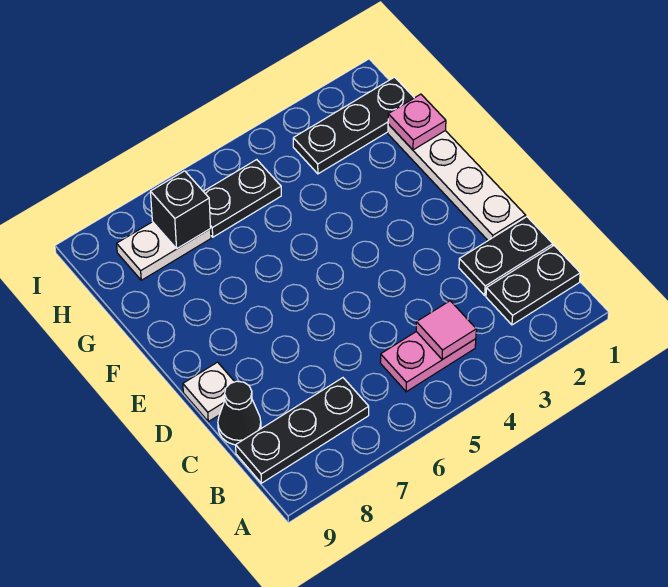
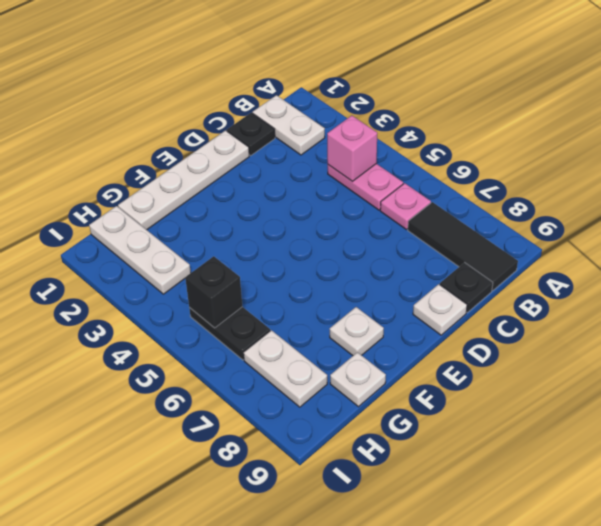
black plate B1:B2 level 1 -> white plate B1:B2 level 1
pink tile B4 level 2 -> pink brick B4 level 2
black plate B7:B9 level 1 -> black tile B7:B9 level 1
black plate C1:C2 level 1 -> black plate C1 level 1
black cone C9 level 1 -> black plate C9 level 1
none -> white plate F8 level 1
pink plate G1 level 2 -> pink plate B6 level 1
none -> white plate G9 level 1
black plate H1:H3 level 1 -> white plate H1:H3 level 1
black brick H7 level 2 -> black brick H5 level 2

